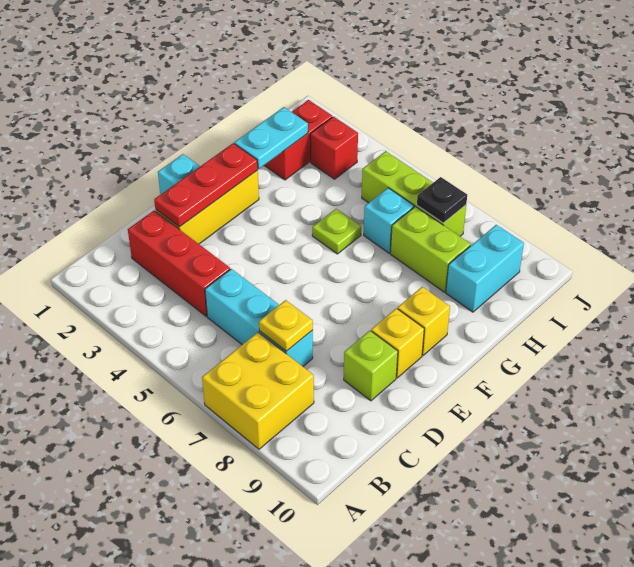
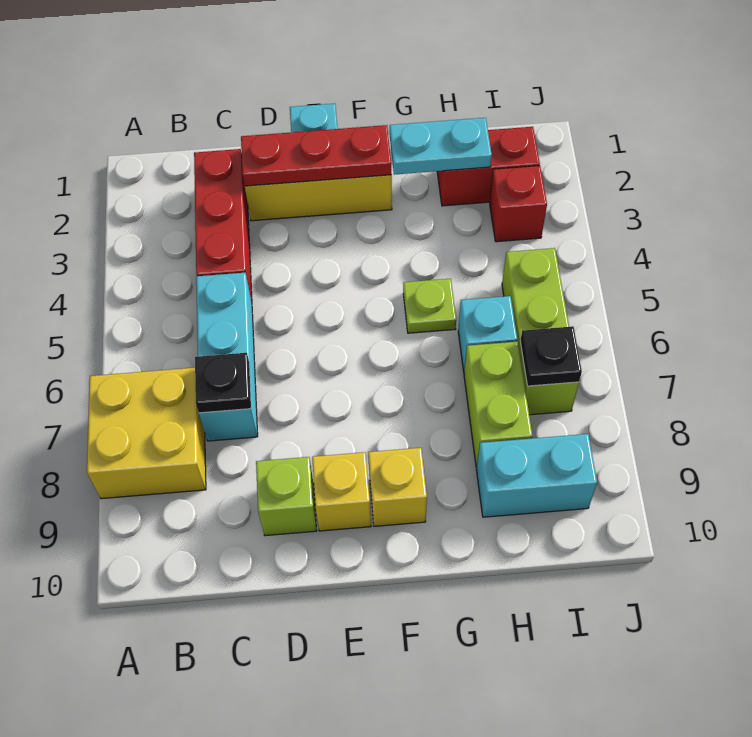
yellow plate C7 level 2 -> black plate C7 level 2

